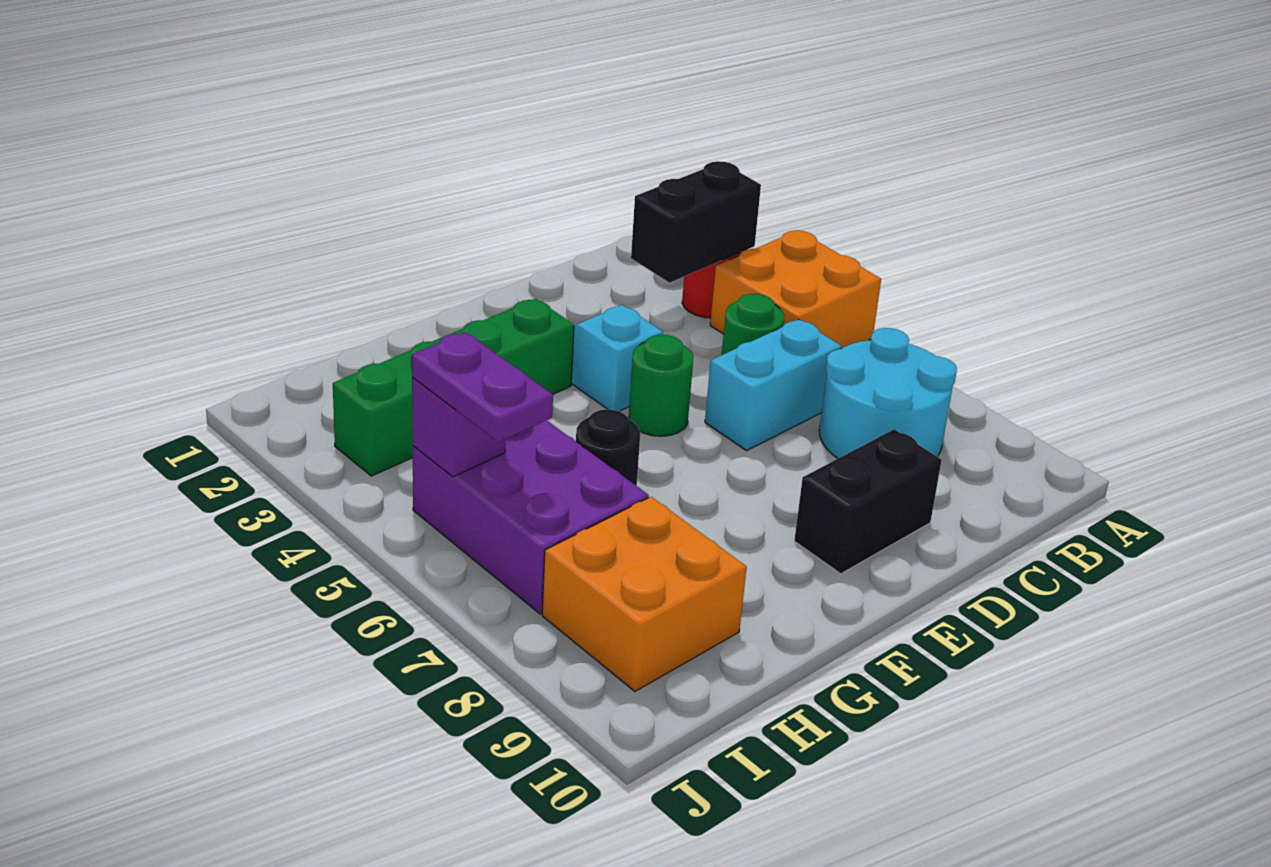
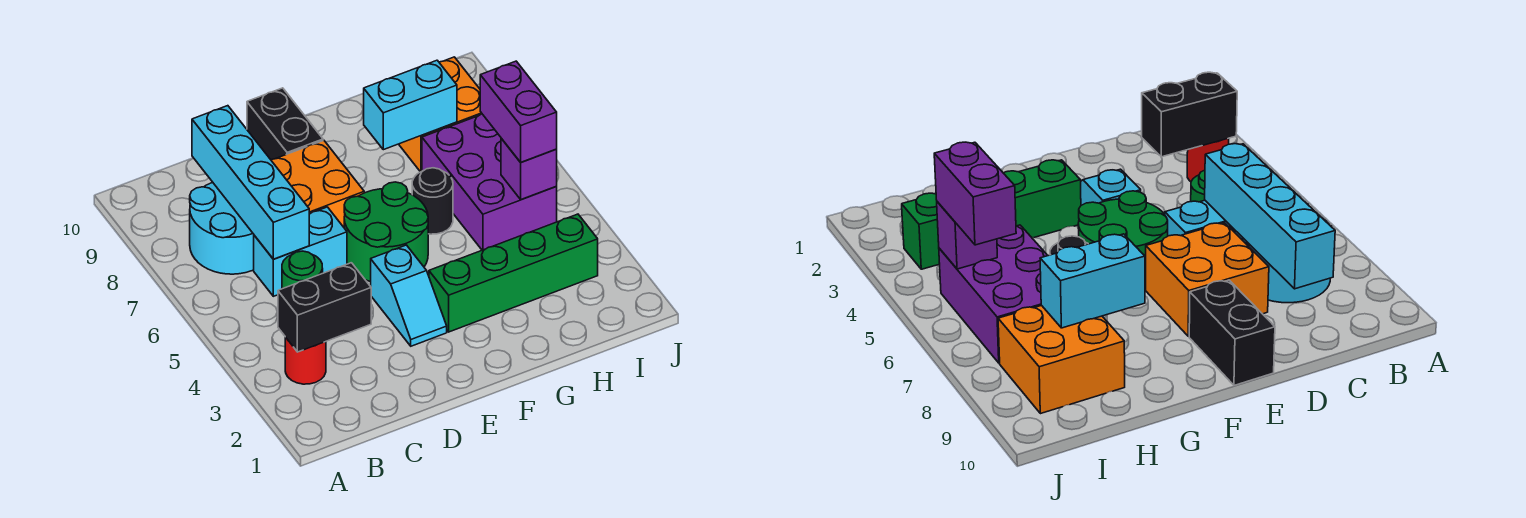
orange brick A4:B5 level 1 -> orange brick D7:E8 level 1
none -> cyan brick C6:C9 level 2
black brick D9:E9 level 1 -> black brick E9:E10 level 1
green round brick E5 level 1 -> green round brick E5:F6 level 1
none -> cyan brick G8:H8 level 2
purple plate I5:I6 level 3 -> purple brick I5:I6 level 3

